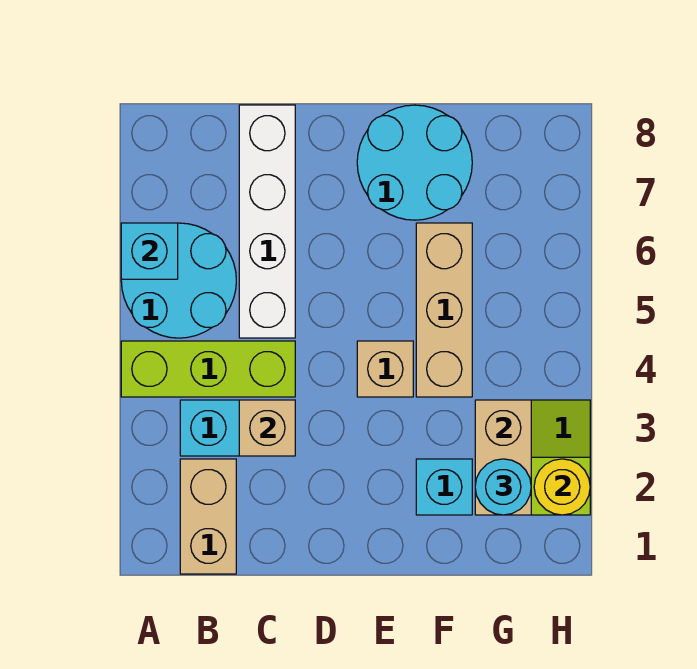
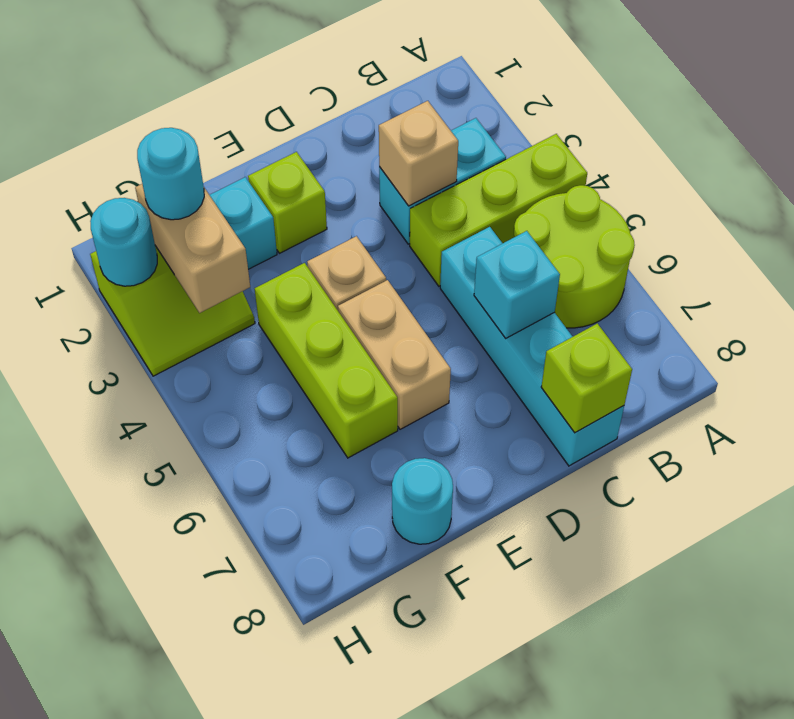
cyan round brick A5:B6 level 1 -> lime round brick A5:B6 level 1
cyan brick A6 level 2 -> cyan brick C6 level 2
tan brick B1:B2 level 1 -> tan brick E5:E6 level 1
white brick C5:C8 level 1 -> cyan brick C5:C8 level 1
none -> lime brick C8 level 2
none -> lime brick E2 level 1
cyan round brick E7:F8 level 1 -> cyan round brick F8 level 1
tan brick F4:F6 level 1 -> lime brick F4:F6 level 1
yellow round brick H2 level 2 -> cyan round brick H2 level 2

